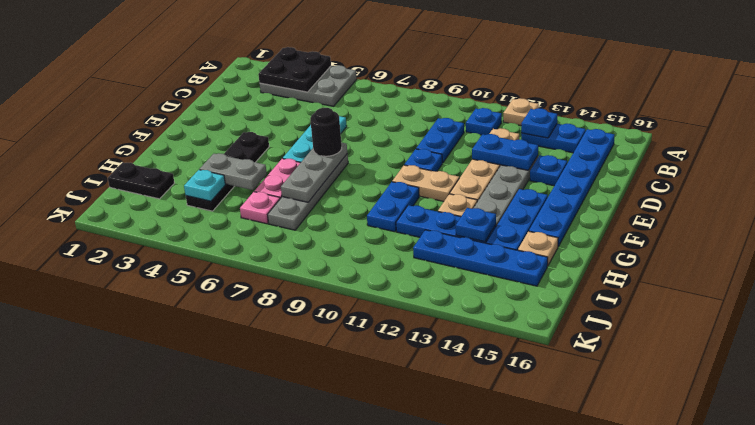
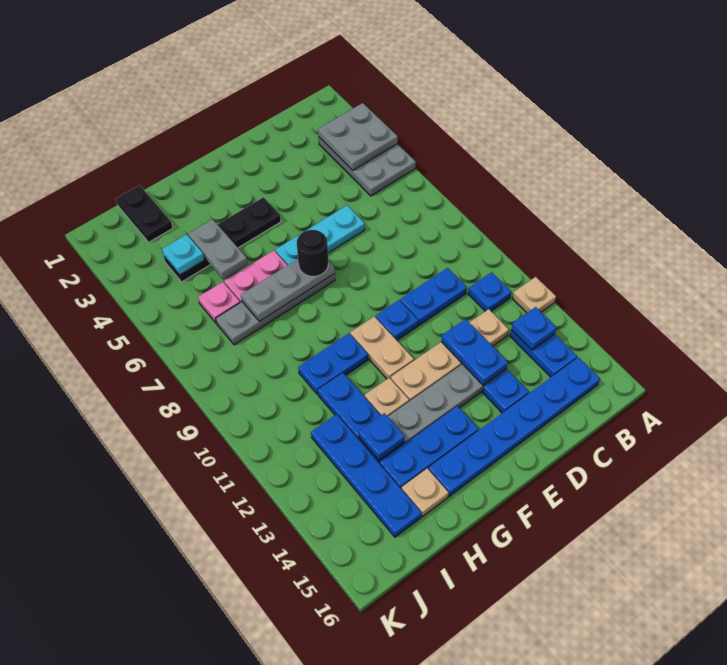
black plate A3:B4 level 2 -> grey plate A3:B4 level 2

